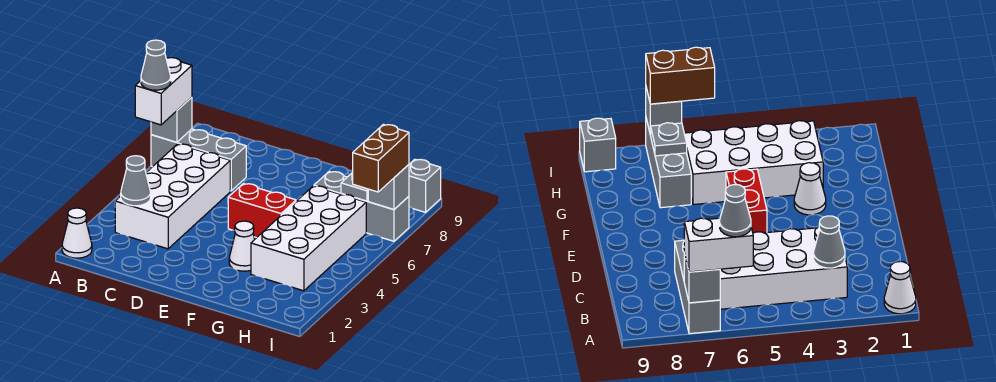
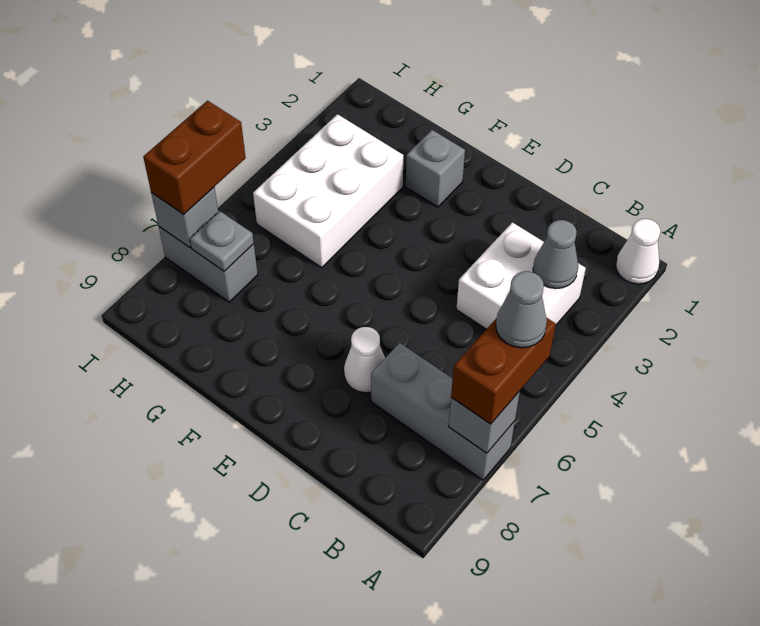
white brick A6:A7 level 3 -> brown brick A6:A7 level 3
white brick B3:C6 level 1 -> white brick B3:C4 level 1
red brick E5:F5 level 1 -> none
white cone F3 level 1 -> white cone D7 level 1
white brick G3:H6 level 1 -> white brick G3:H5 level 1
grey brick G7:I7 level 1 -> grey brick H7:I7 level 1
grey brick I9 level 1 -> grey brick F2 level 1

